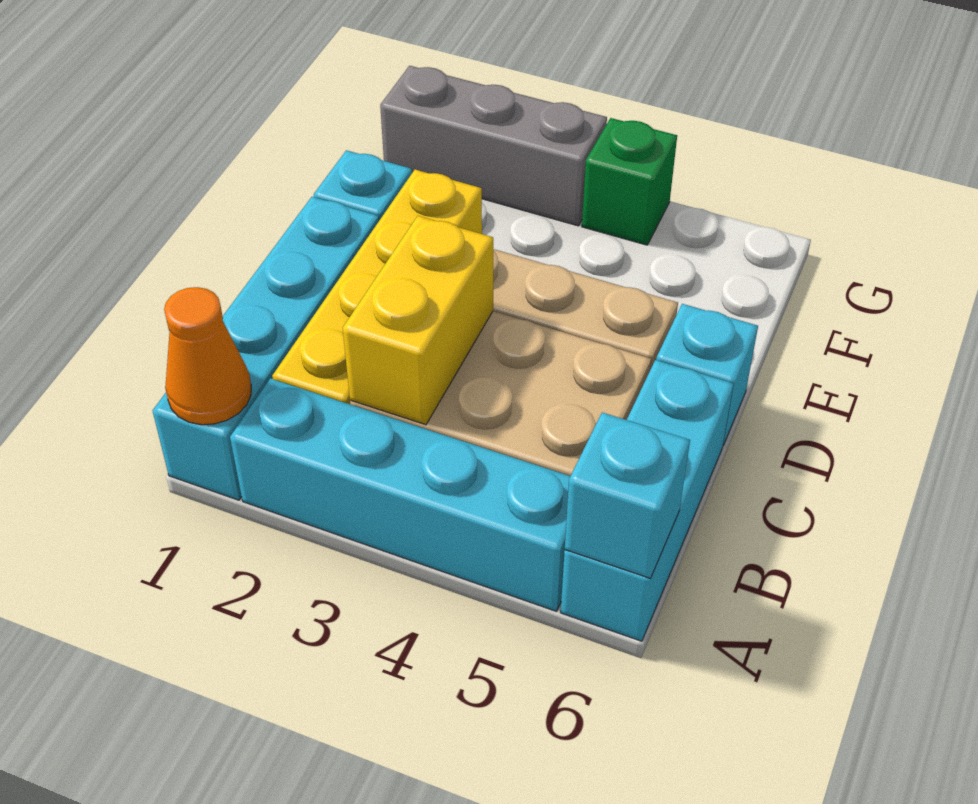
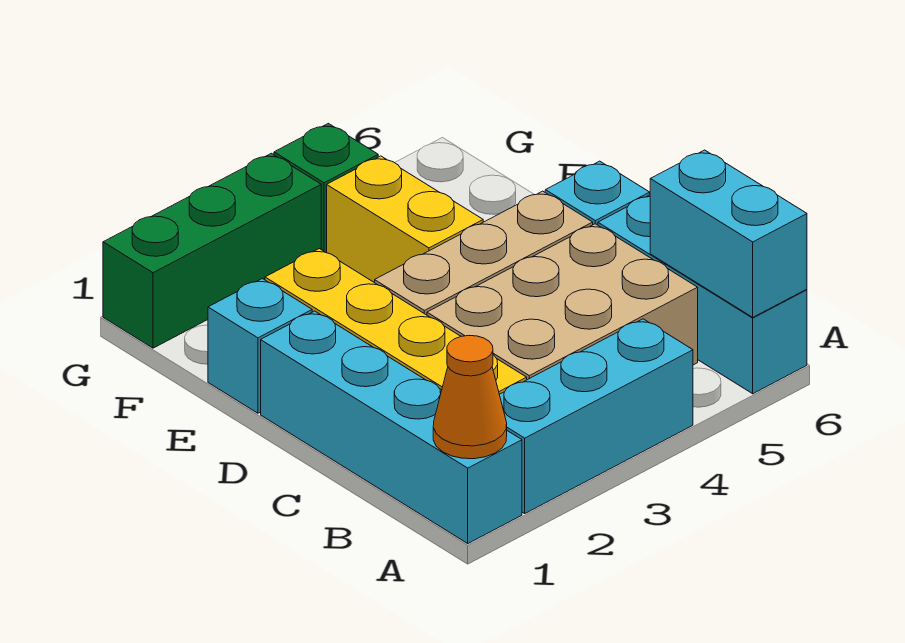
cyan brick A2:A5 level 1 -> cyan brick A2:A4 level 1
cyan brick A6 level 2 -> cyan brick A6:B6 level 2
yellow brick B3:C3 level 2 -> yellow brick E4:F4 level 1
grey brick G1:G3 level 1 -> green brick G1:G3 level 1

